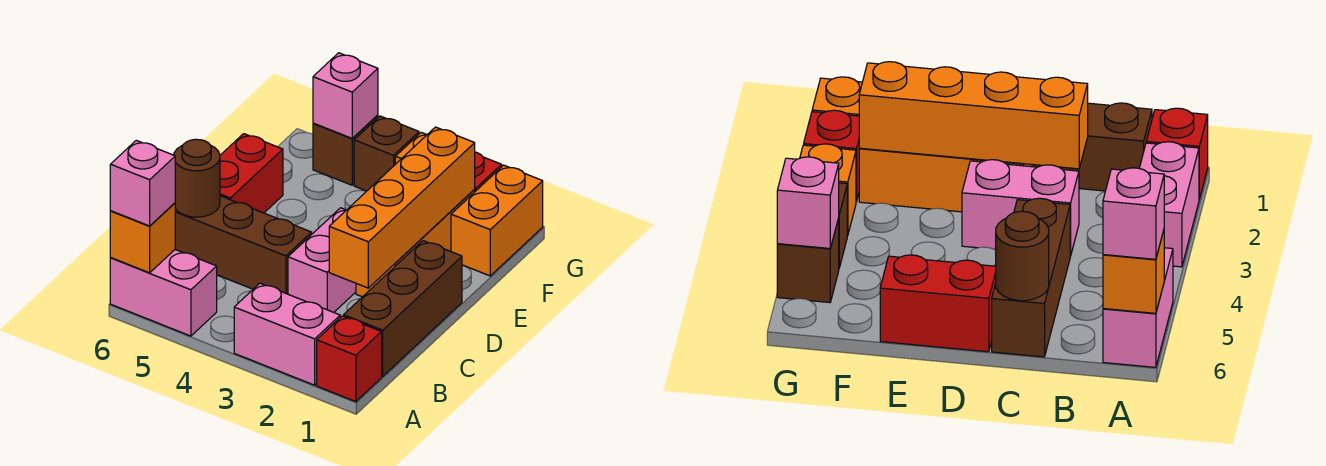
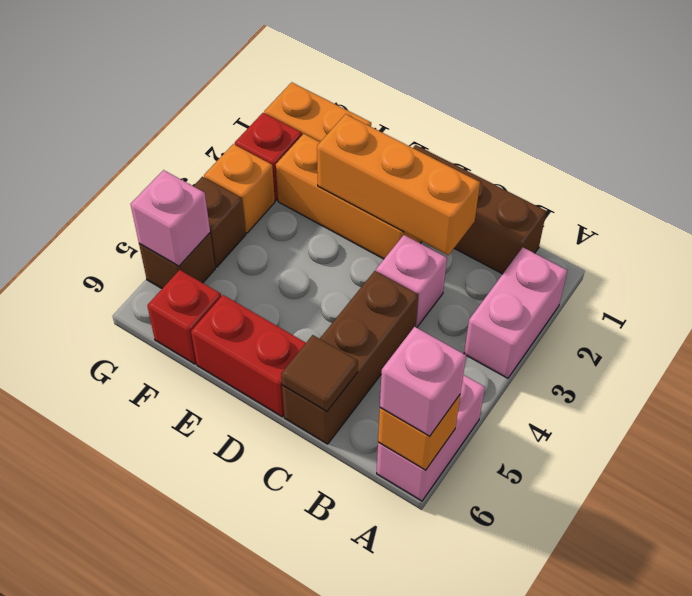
red brick A1 level 1 -> red brick F6 level 1
orange brick C2:F2 level 2 -> orange brick C2:E2 level 2
pink brick C3:D3 level 1 -> pink brick C3 level 1
brown round brick C6 level 2 -> brown tile C6 level 2

